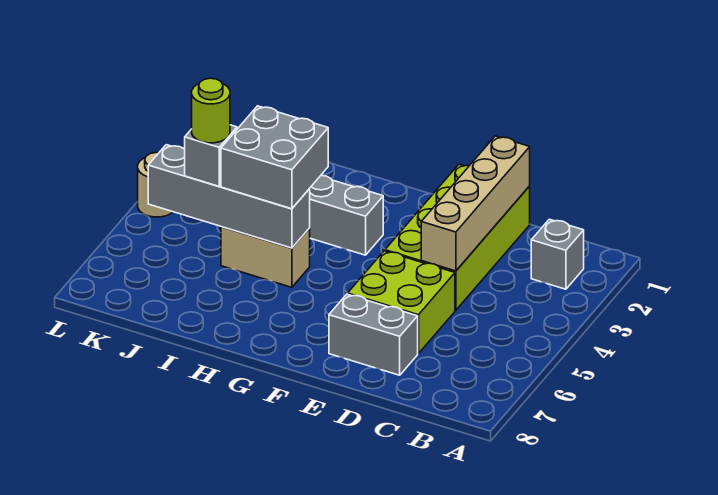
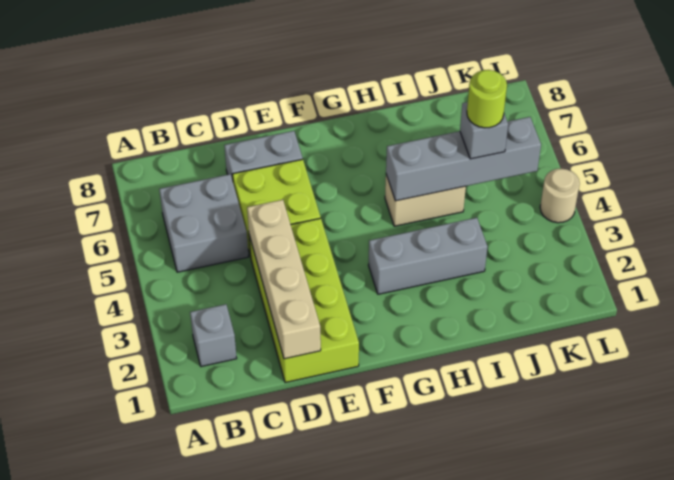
grey brick H4:I5 level 3 -> grey brick B5:C6 level 1

